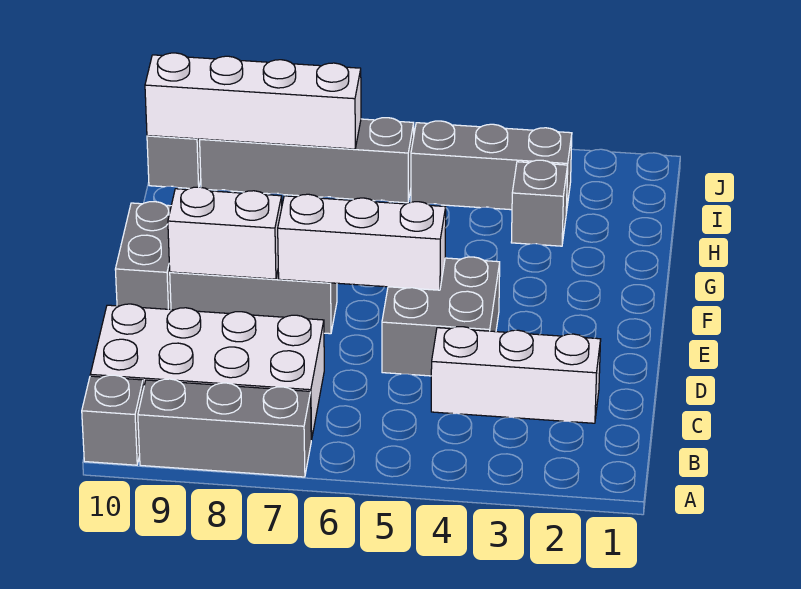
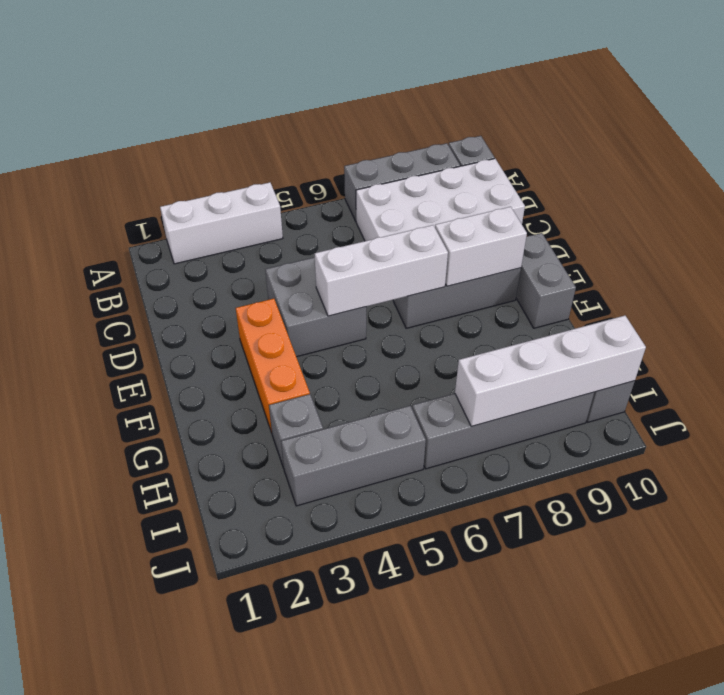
white brick C2:C4 level 1 -> white brick A2:A4 level 1
none -> orange brick E3:G3 level 1

